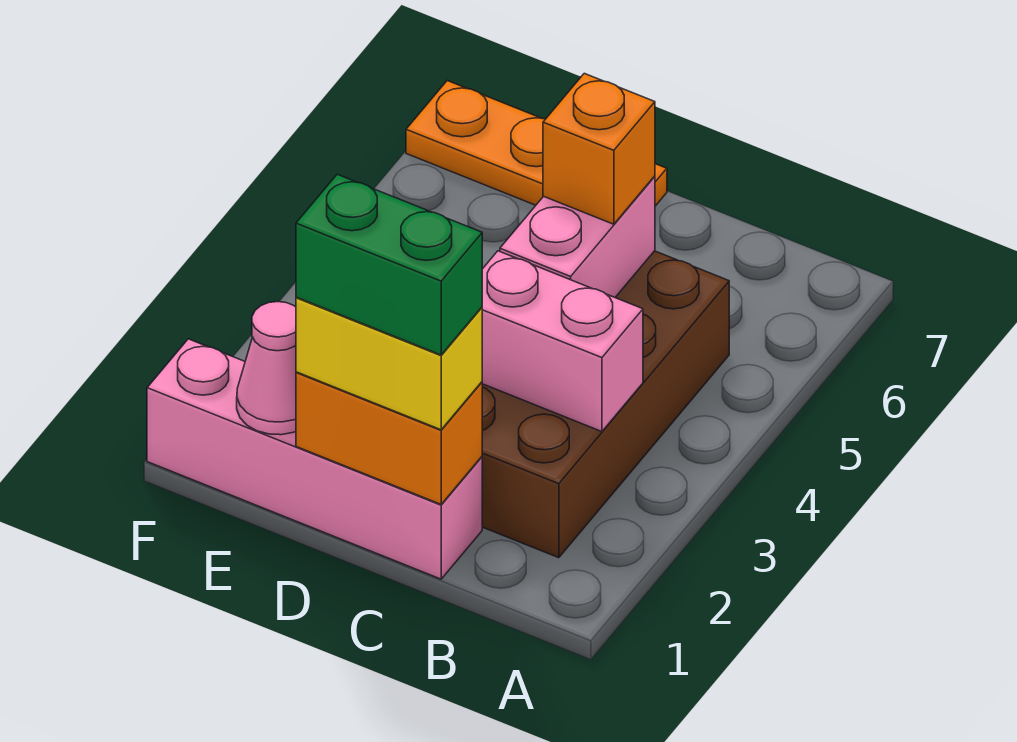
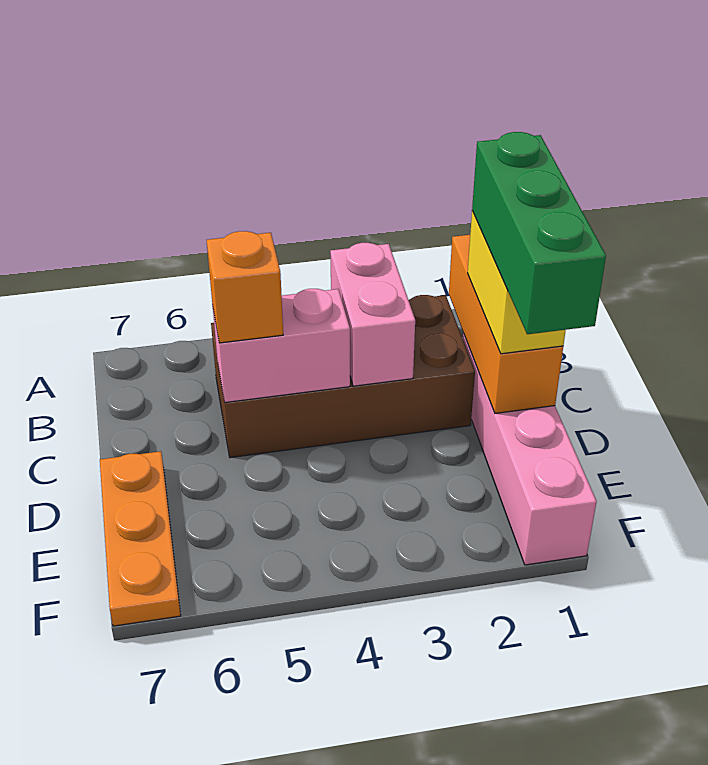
orange brick C1:D1 level 2 -> orange brick B1:D1 level 2
green brick C1:D1 level 4 -> green brick C1:E1 level 4
pink cone E1 level 2 -> none

